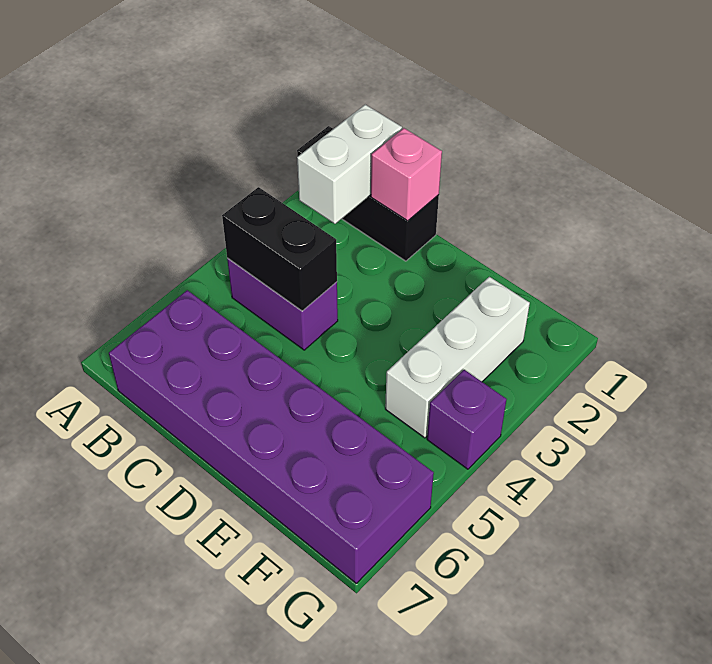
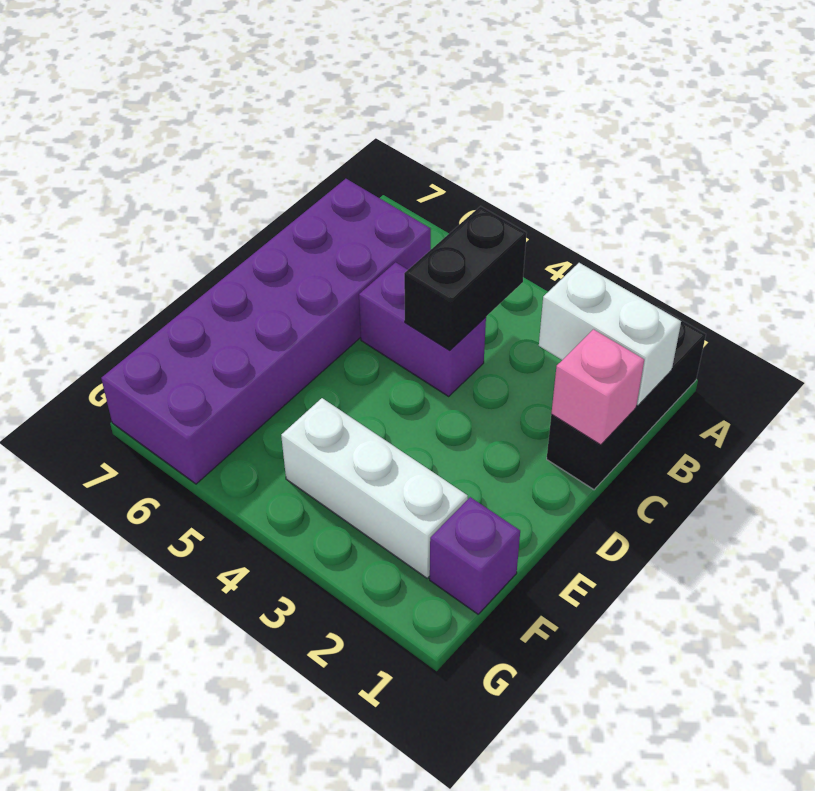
purple brick B4:C4 level 1 -> purple brick C4:C5 level 1
purple brick G4 level 1 -> purple brick F1 level 1

